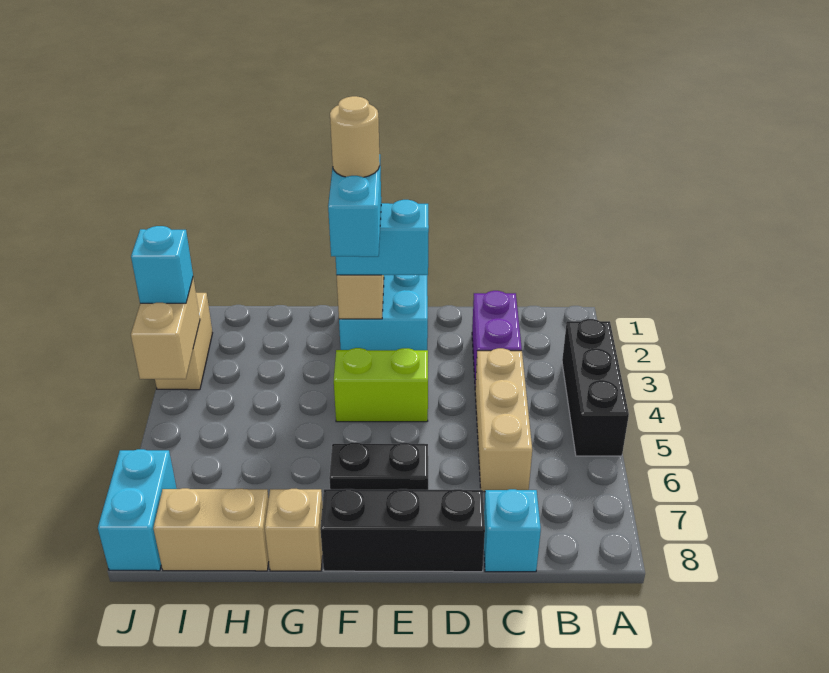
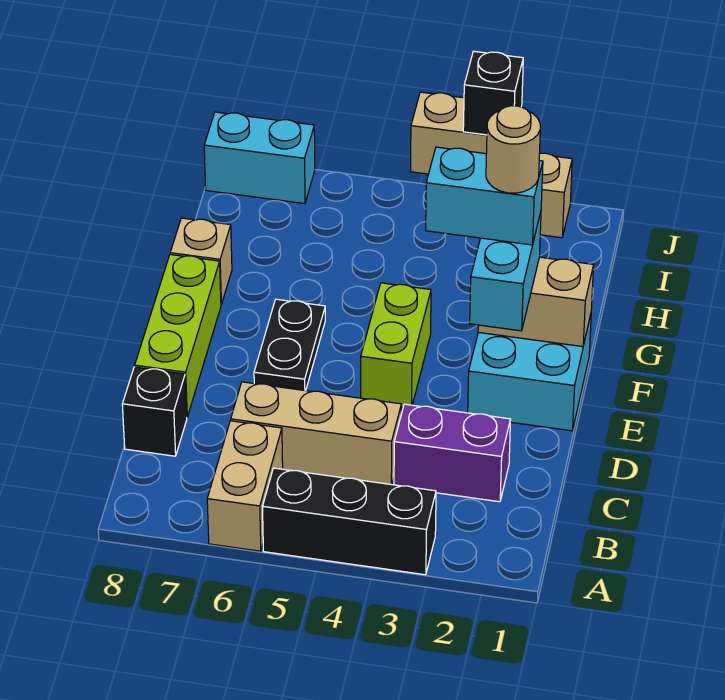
cyan brick C8 level 1 -> black brick C8 level 1
black brick D8:F8 level 1 -> lime brick D8:F8 level 1
tan brick H8:I8 level 1 -> tan brick A6:B6 level 1
cyan brick J3 level 3 -> black brick J3 level 3

